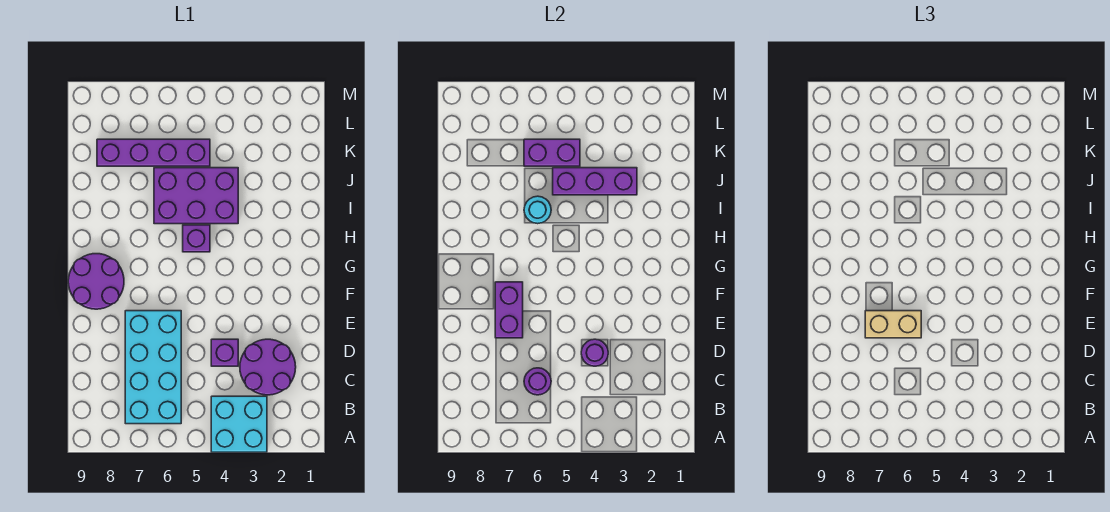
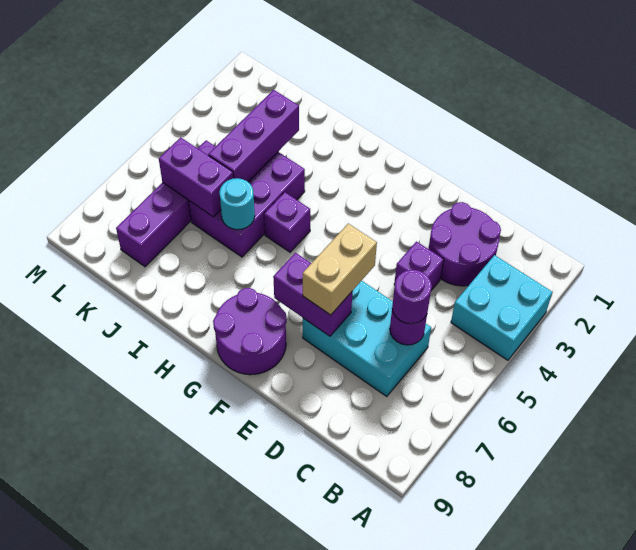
cyan brick B6:E7 level 1 -> cyan brick C6:E7 level 1
purple round brick D4 level 2 -> purple round brick C6 level 3
purple brick K5:K6 level 2 -> purple brick J6:K6 level 2

